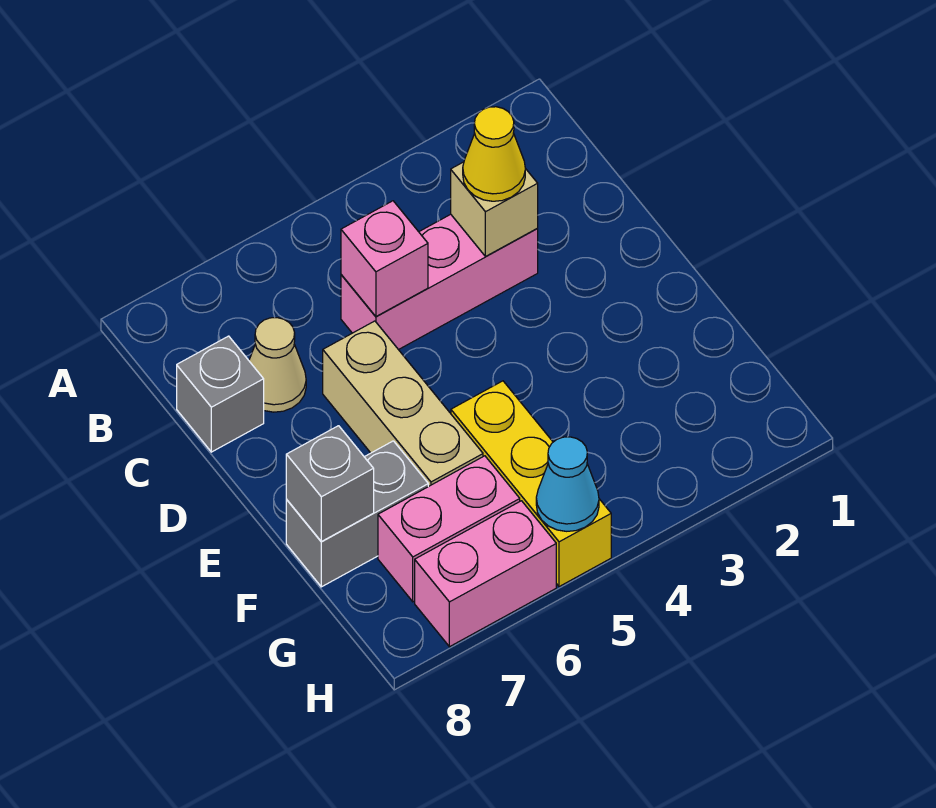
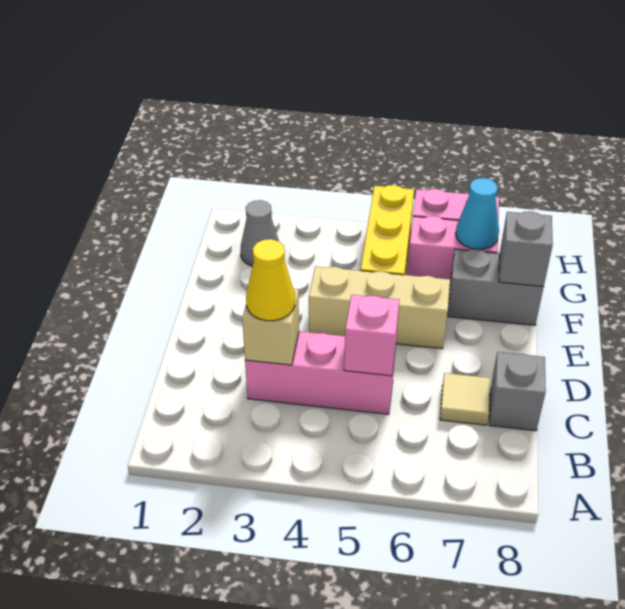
tan cone C7 level 1 -> tan tile C7 level 1
tan brick D6:F6 level 1 -> tan brick E4:E6 level 1
none -> grey cone G2 level 1
cyan cone H5 level 2 -> cyan cone G7 level 2

